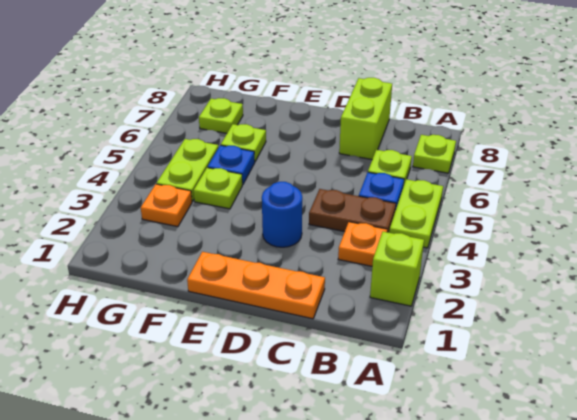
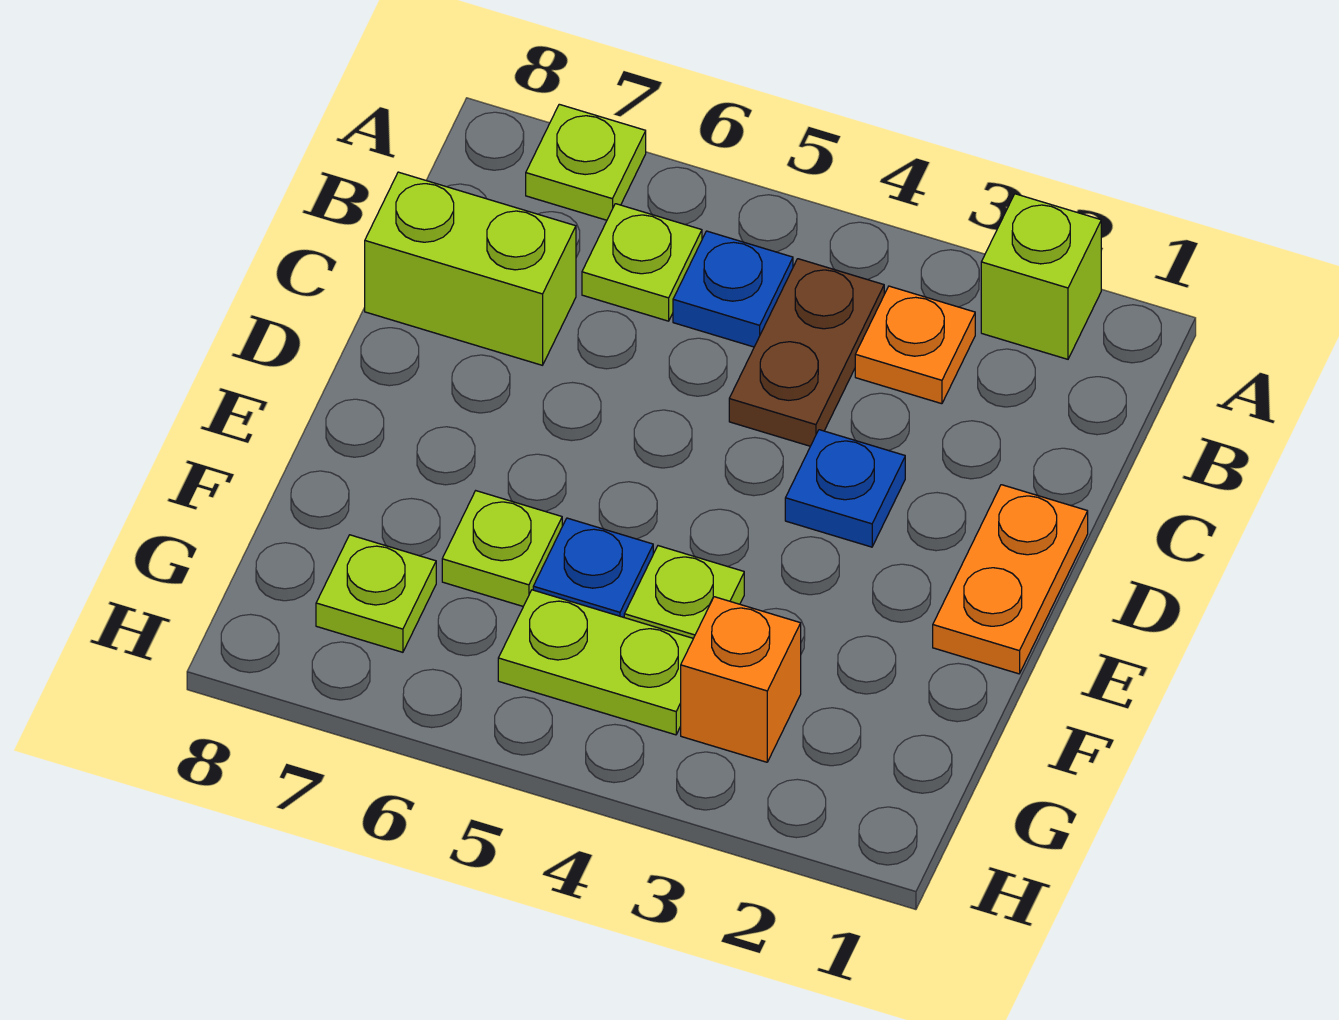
lime plate A4:A5 level 1 -> none
orange plate C1:E1 level 1 -> orange plate D1:E1 level 1
blue round brick D3 level 1 -> blue plate D3 level 1
orange plate G3 level 1 -> orange brick G3 level 1

